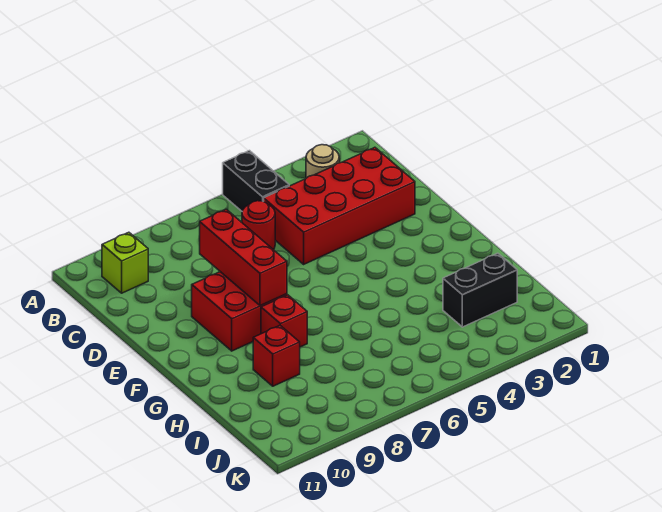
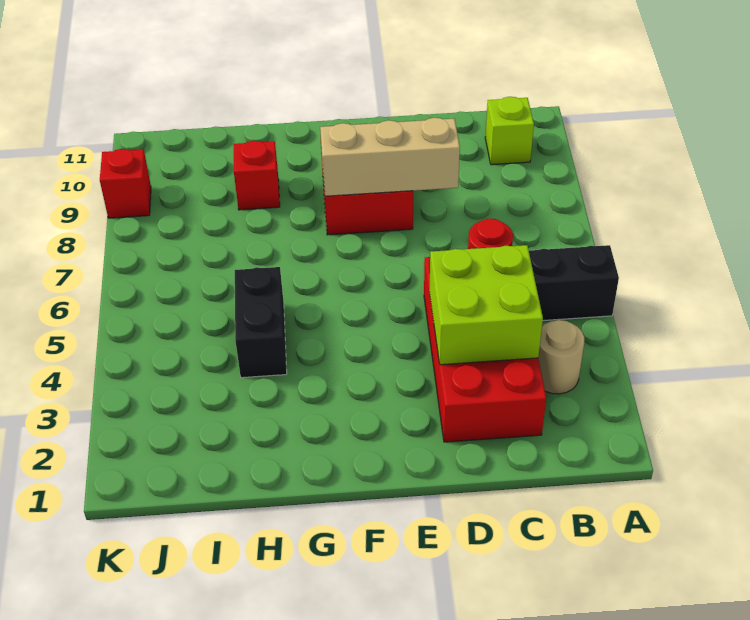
none -> lime brick C3:D4 level 2
red brick D8:F8 level 2 -> tan brick D8:F8 level 2
red brick G8 level 1 -> red brick K9 level 1
black brick I2:I3 level 1 -> black brick H4:H5 level 1

